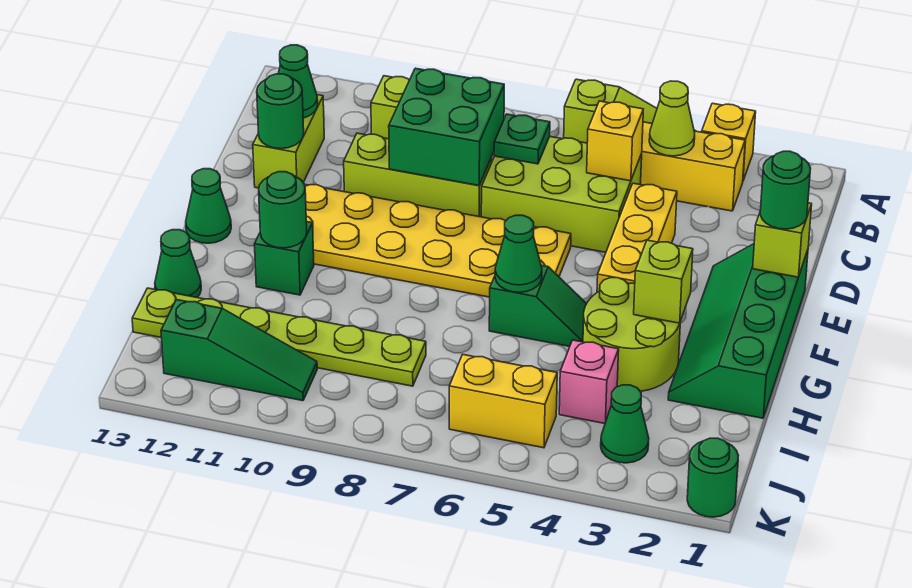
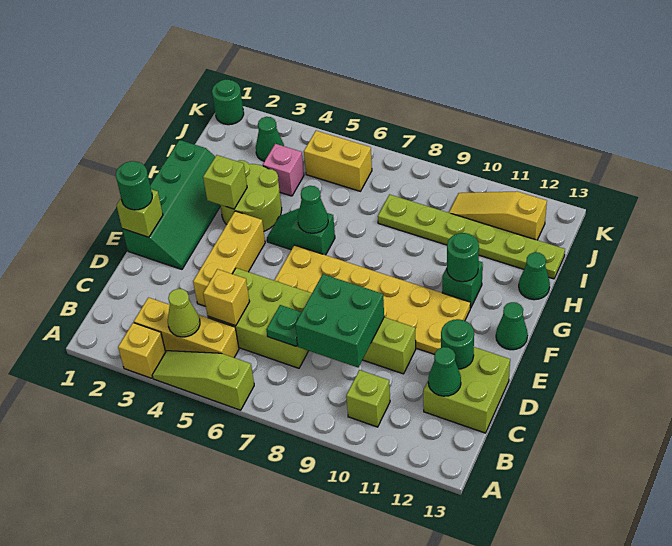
lime brick C12:D12 level 1 -> lime brick C12:D13 level 1
green slope J10:J12 level 1 top 12 -> yellow slope J10:J12 level 1 top 12

